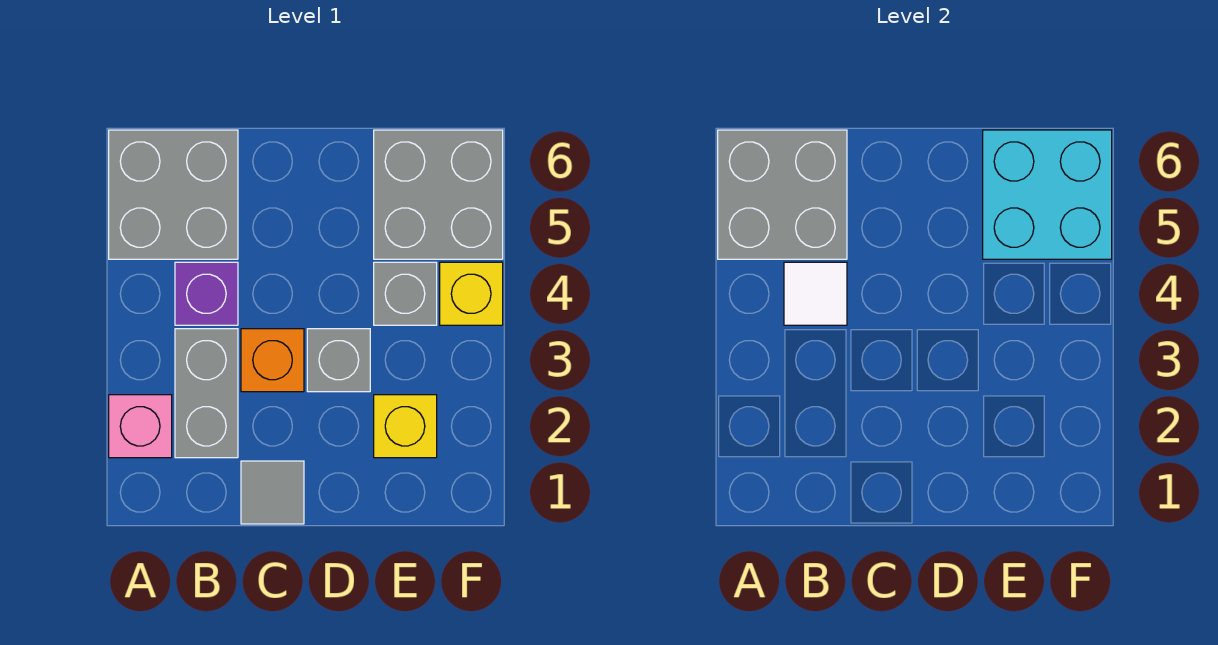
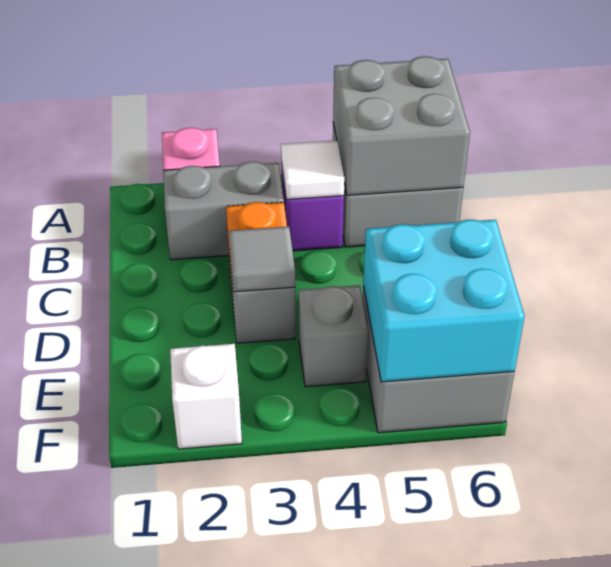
grey tile C1 level 1 -> grey tile D3 level 2
yellow brick E2 level 1 -> none
none -> white brick F2 level 1
yellow brick F4 level 1 -> none

